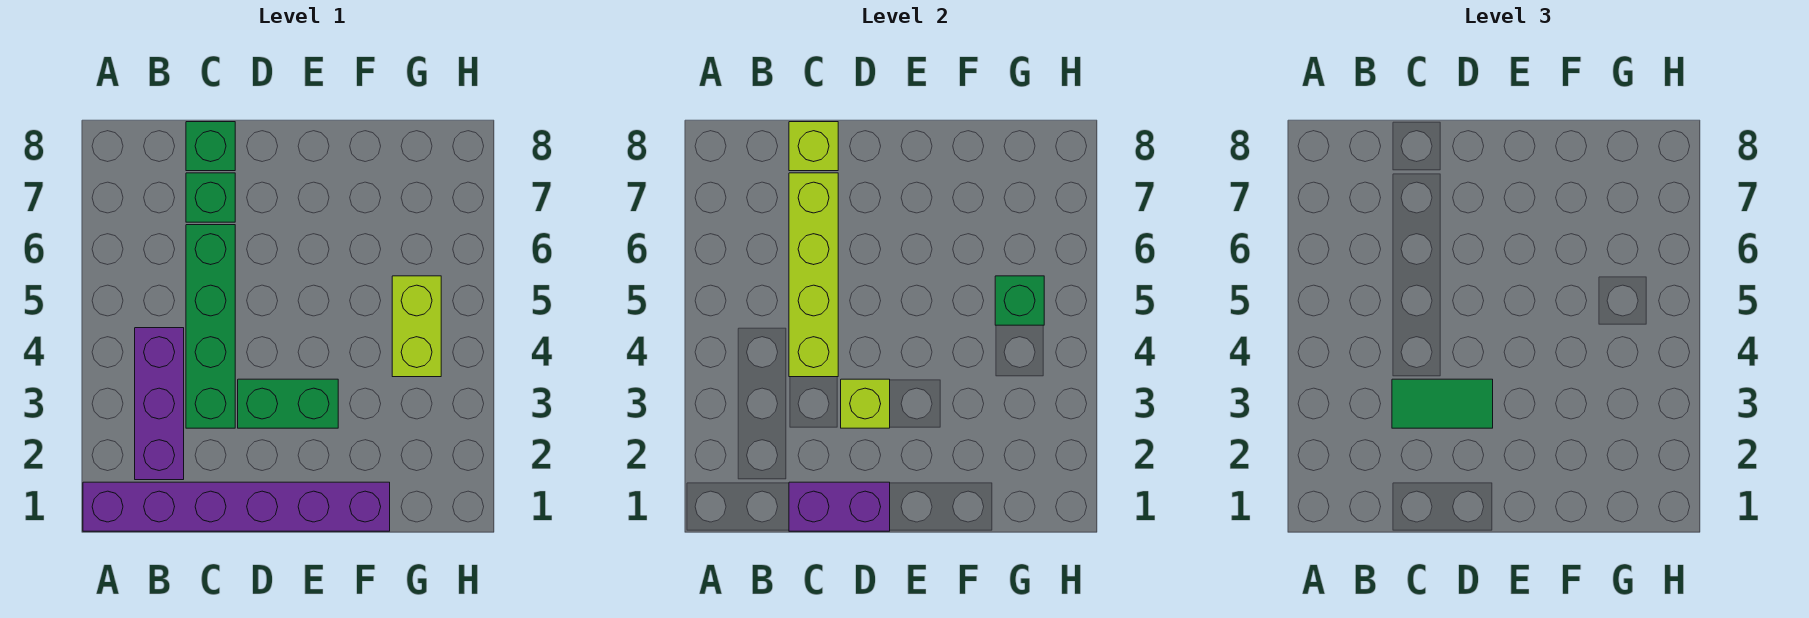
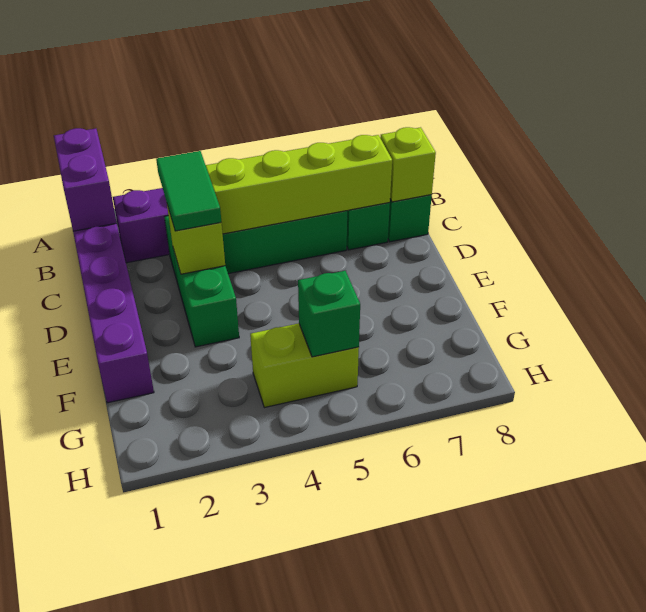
purple brick C1:D1 level 2 -> purple brick A1:B1 level 2

